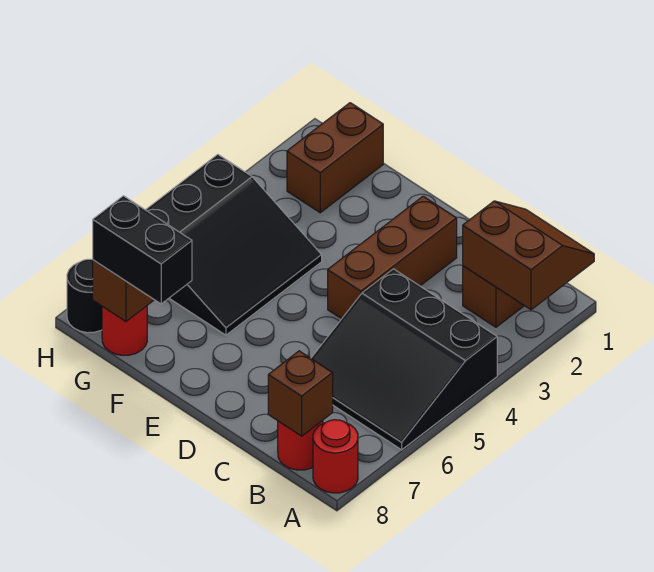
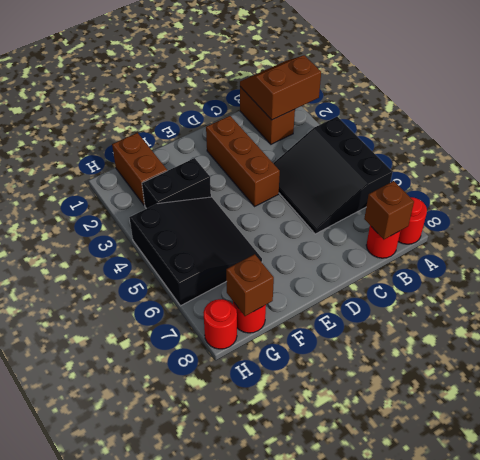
black slope A4:C6 level 1 top 4 -> black slope A4:C6 level 1 top A
black brick F8:G8 level 3 -> black brick F3:G3 level 1
black round brick H8 level 1 -> red round brick H8 level 1

